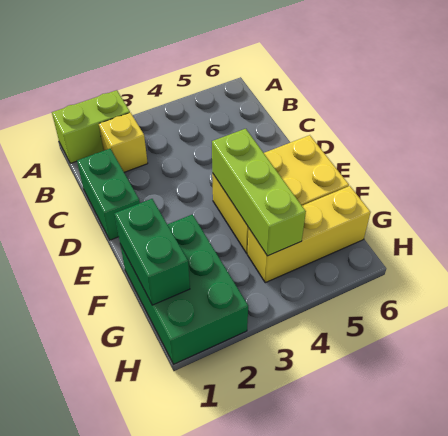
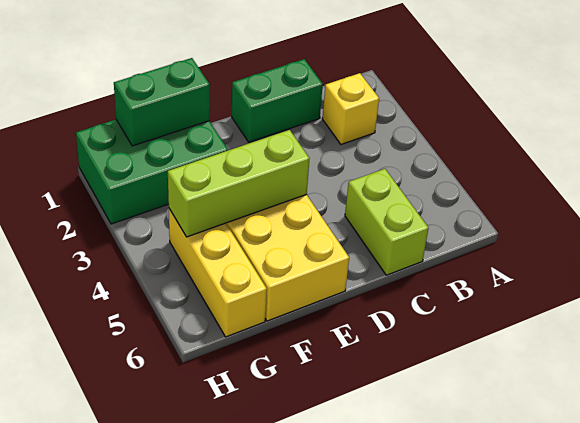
lime brick A1:A2 level 1 -> lime brick C5:C6 level 1

